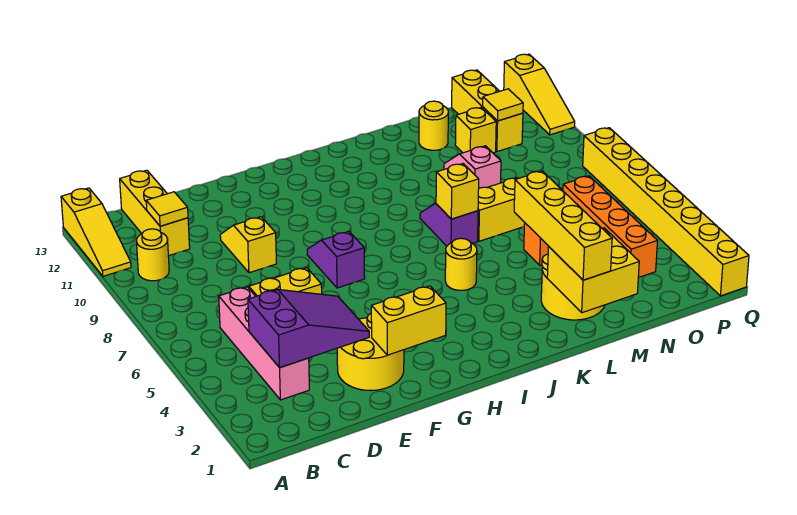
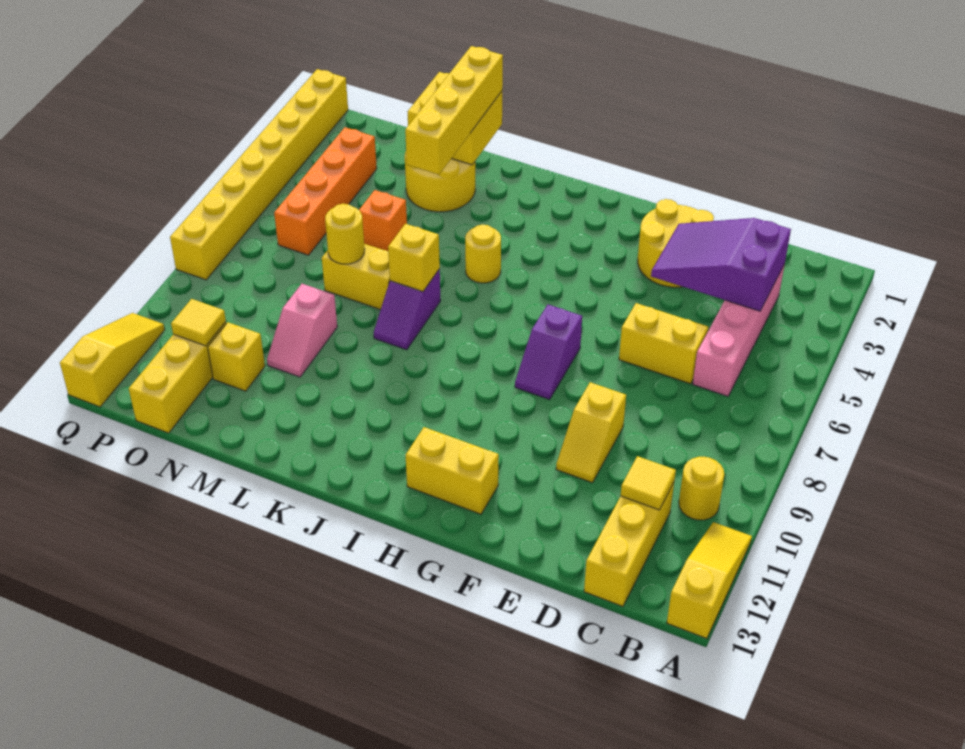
yellow brick F2:G2 level 2 -> yellow brick G12:H12 level 1
yellow round brick M12 level 1 -> yellow round brick M7 level 2

